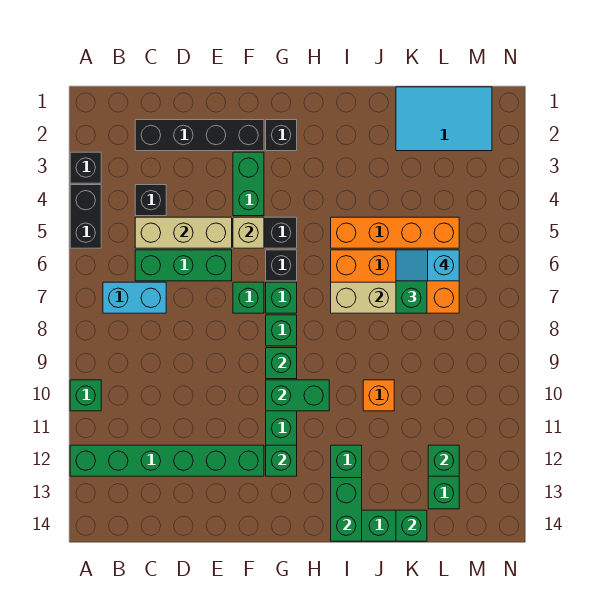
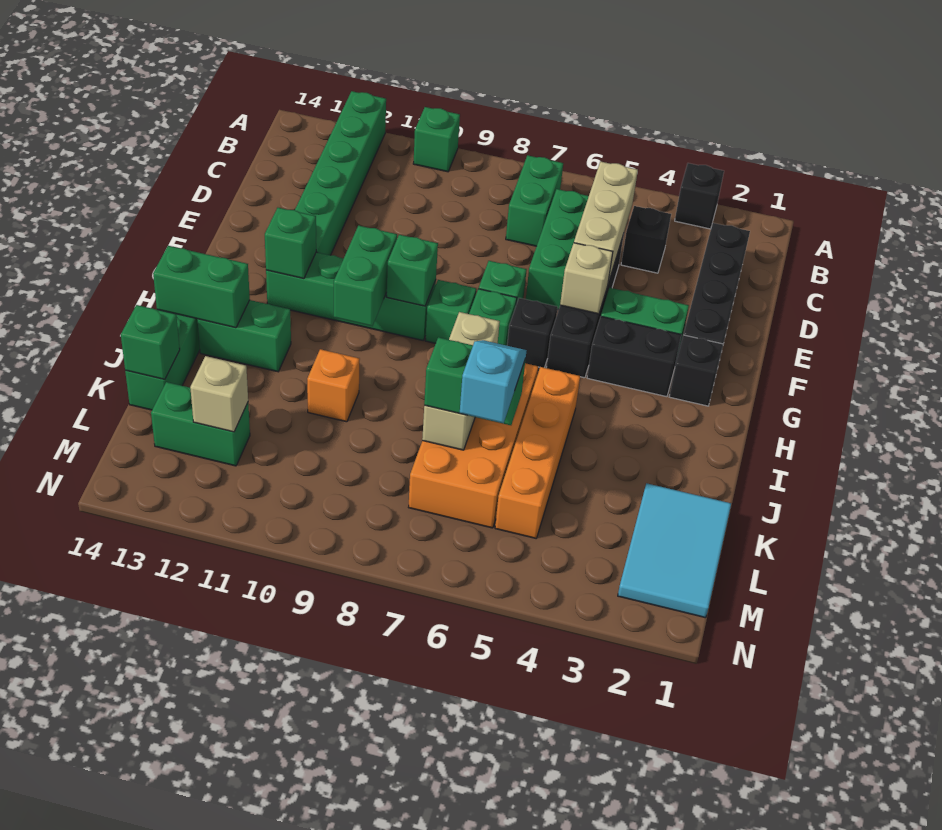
black brick A4:A5 level 1 -> black brick G3:G4 level 1
cyan brick B7:C7 level 1 -> green brick B7:C7 level 1
green brick L12 level 2 -> tan brick L12 level 2

